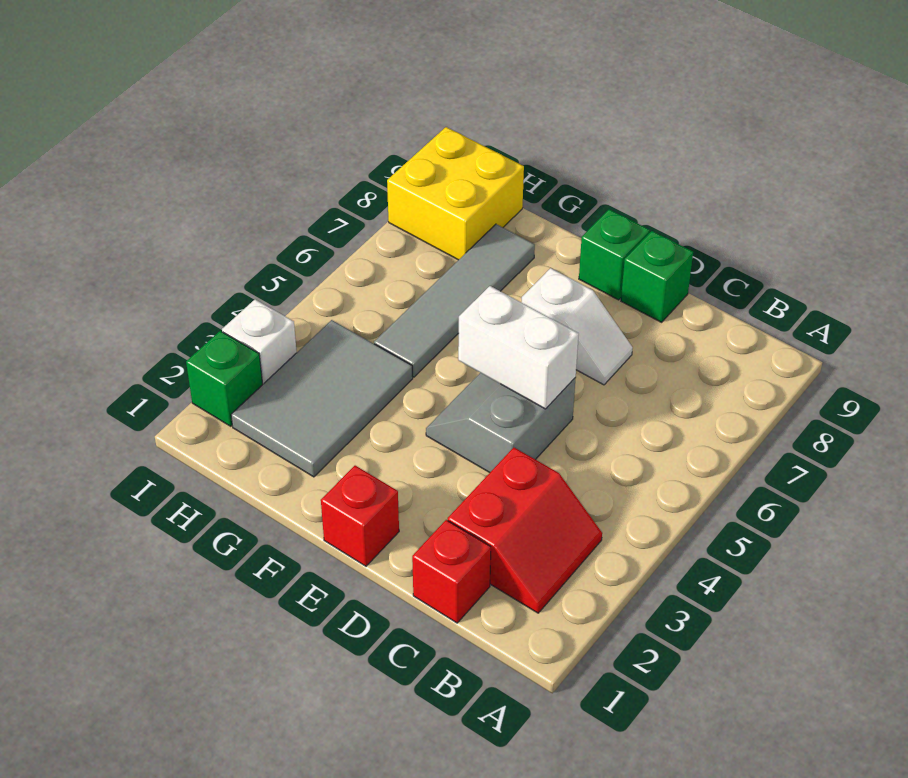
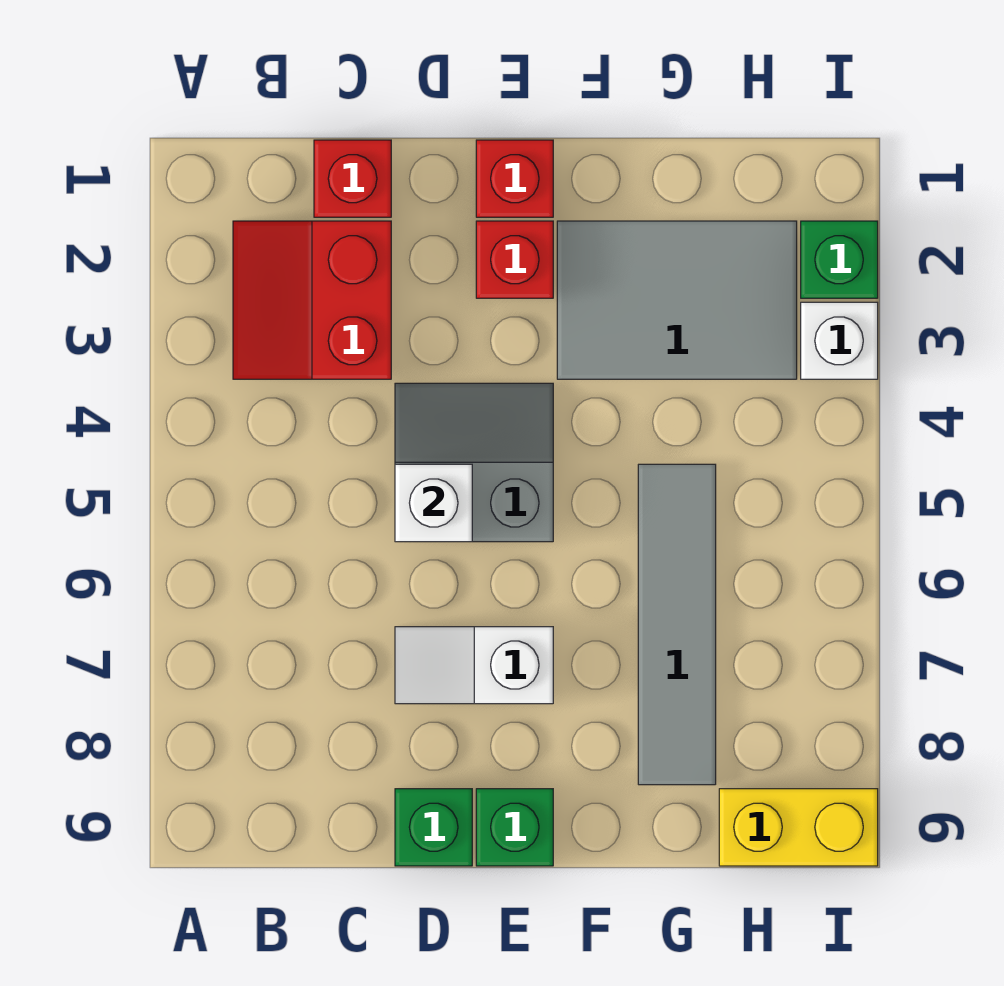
grey slope D4:E5 level 1 top D -> grey slope D4:E5 level 1 top 5
white brick D5:E5 level 2 -> white brick D5 level 2
none -> red brick E2 level 1
grey tile G2:H4 level 1 -> grey tile F2:H3 level 1
yellow brick H8:I9 level 1 -> yellow brick H9:I9 level 1

